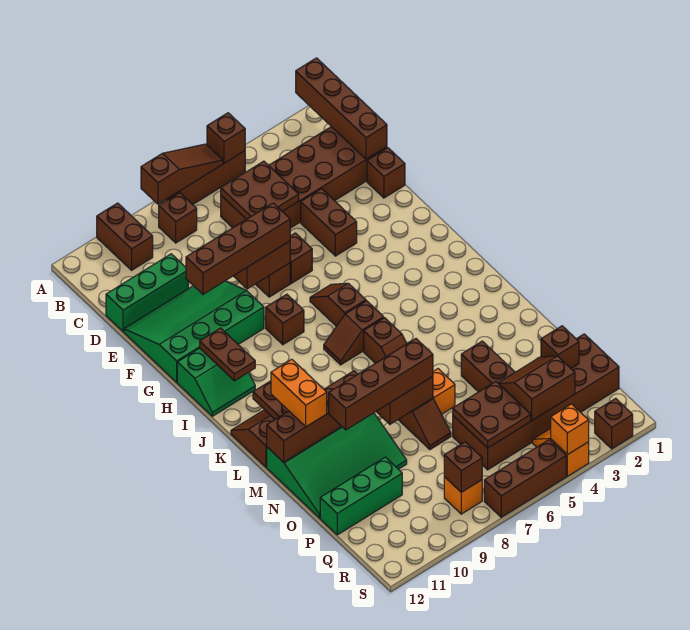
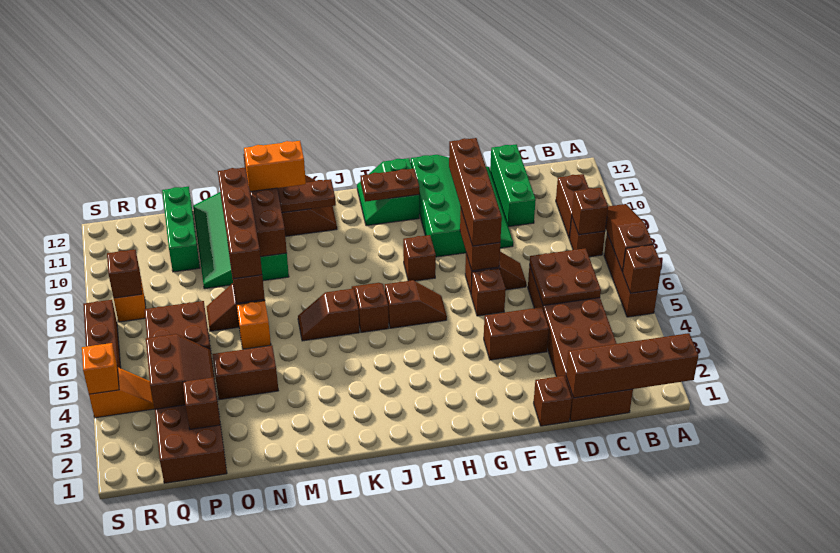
brown slope A6:A8 level 2 top 8 -> brown slope A6:A8 level 2 top 6
brown brick A10:B10 level 1 -> brown brick B9:B10 level 1
brown brick S2 level 1 -> brown brick B8 level 2

